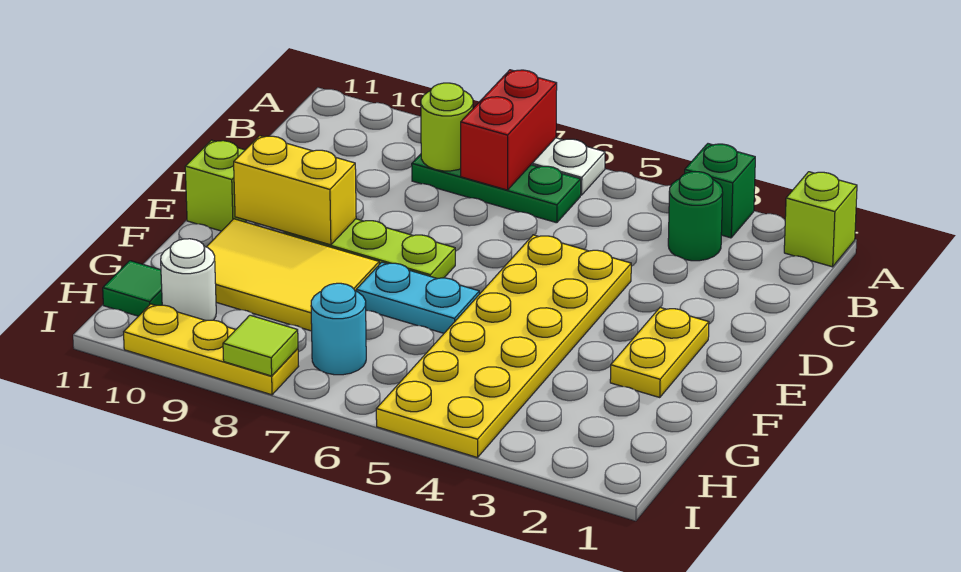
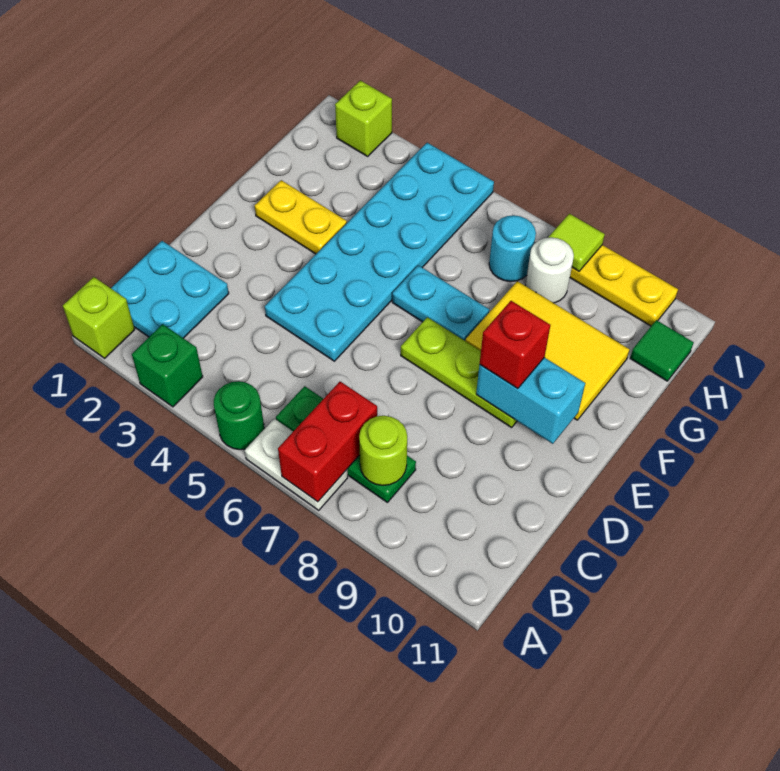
none -> cyan plate B1:C2 level 1
green round brick B3 level 1 -> green round brick A5 level 1
yellow plate D4:I5 level 1 -> cyan plate D4:I5 level 1
yellow plate E2:F2 level 1 -> yellow plate F2:F3 level 1
yellow brick E9:E10 level 2 -> cyan brick E9:E10 level 2
none -> red brick E9 level 3
lime brick E11 level 1 -> lime brick I2 level 1
white round brick H10 level 1 -> white round brick H8 level 1

